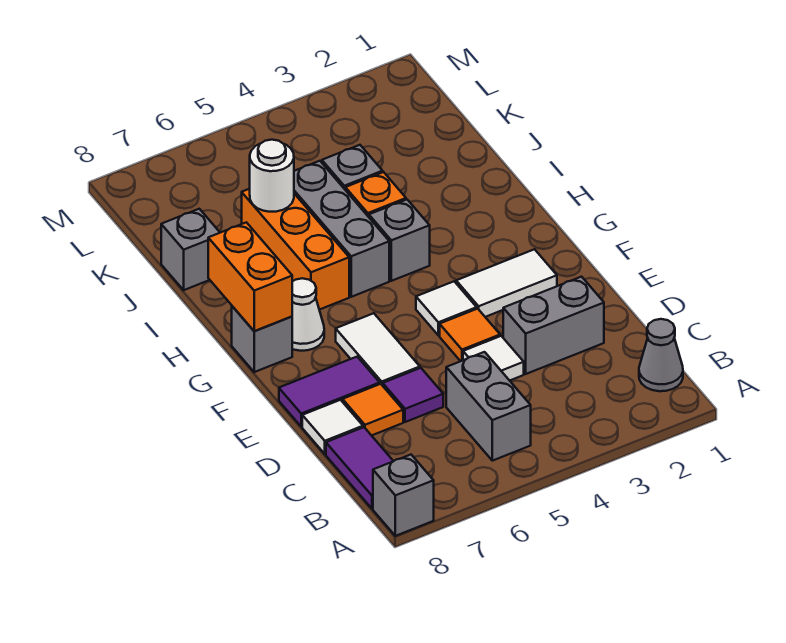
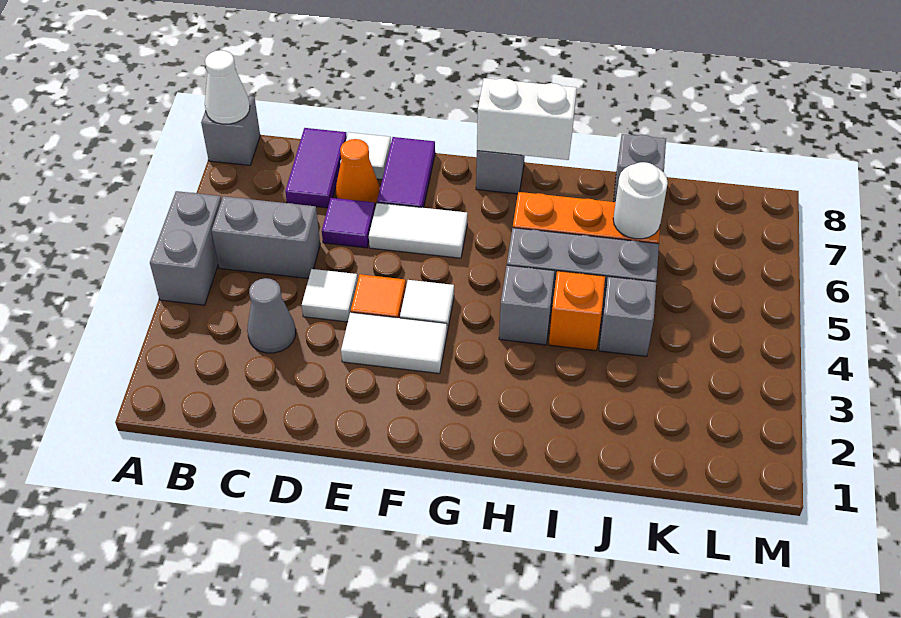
grey cone B1 level 1 -> grey cone C3 level 1
purple tile B8:C8 level 1 -> purple tile C7:C8 level 1
grey brick D2:D3 level 1 -> grey brick A4:A5 level 1
orange tile D7 level 1 -> orange cone D7 level 1
white tile F2:F3 level 1 -> white tile E3:F3 level 1
white cone G7 level 1 -> white cone A8 level 2
orange brick G8:H8 level 2 -> white brick G8:H8 level 2

